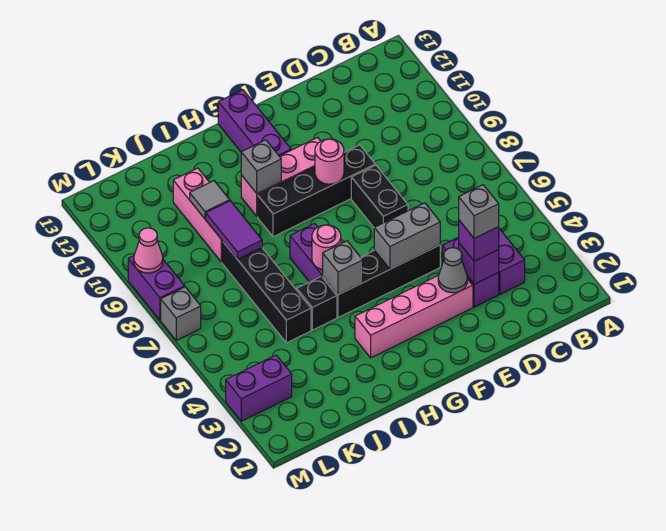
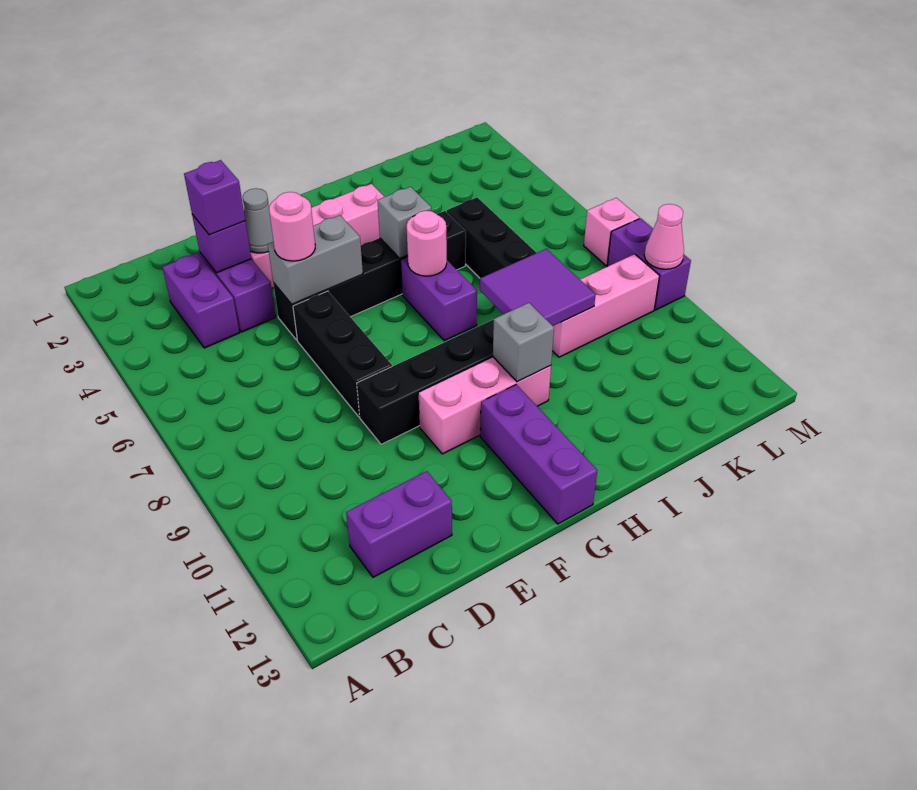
grey brick D3 level 4 -> none
black brick E7:E8 level 1 -> black brick E6:E8 level 1
pink round brick F9 level 2 -> pink round brick E5 level 3
purple tile J8:J9 level 2 -> purple tile I8:J9 level 2
pink brick J9:J11 level 1 -> pink brick J9:L9 level 1
grey tile J10 level 2 -> none
purple brick L3:M3 level 1 -> purple brick C12:D12 level 1
grey brick M7 level 1 -> pink brick M7 level 1

